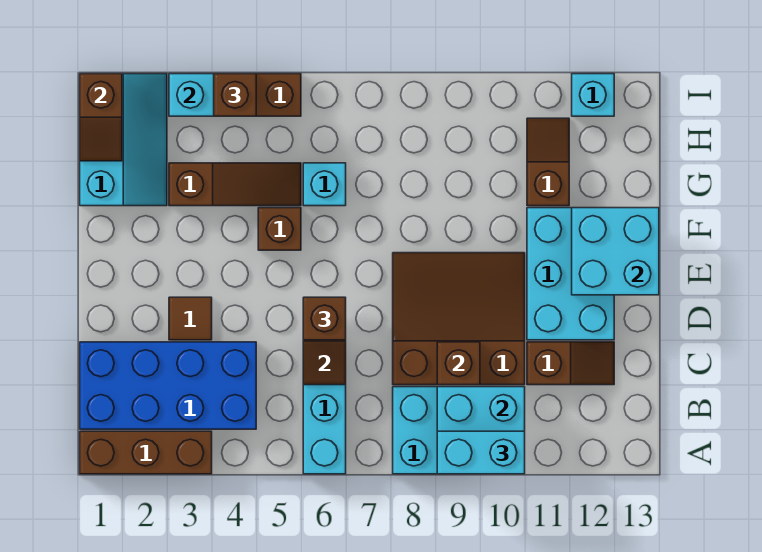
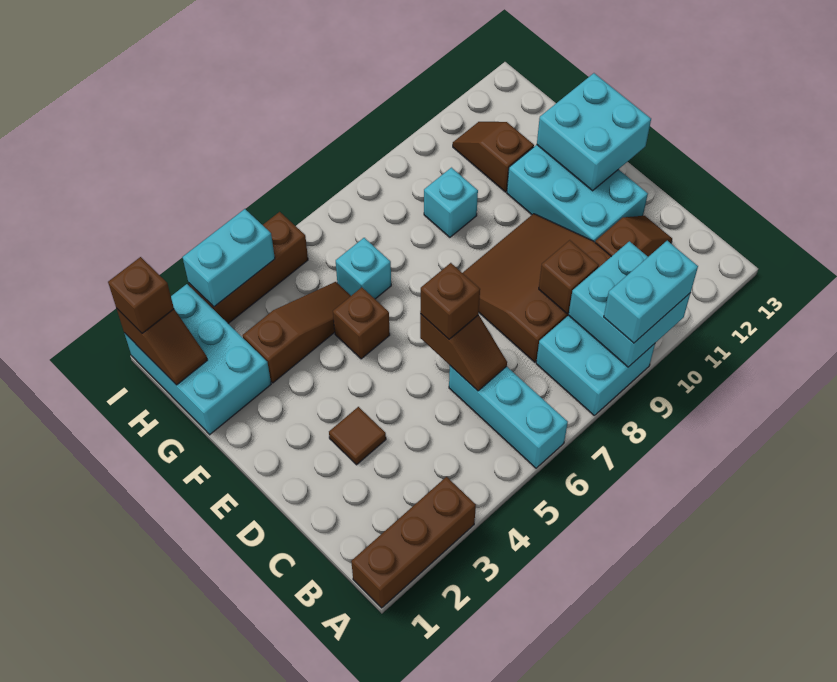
blue brick B1:C4 level 1 -> none
cyan slope G1:I2 level 1 top 1 -> cyan brick G1:I2 level 1
brown brick I4 level 3 -> brown brick I1 level 3
cyan brick I12 level 1 -> cyan brick G9 level 1

